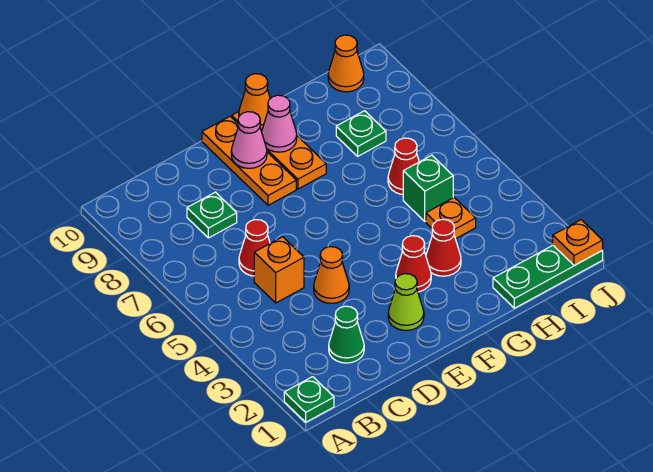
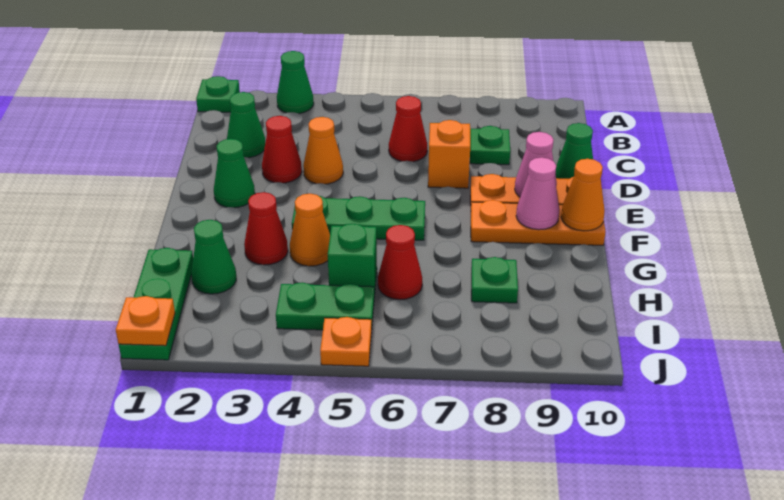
none -> green cone A3 level 1
orange brick C5 level 1 -> orange brick D7 level 1
none -> green cone D10 level 1
lime cone E2 level 1 -> green cone E2 level 1
red cone F3 level 1 -> red cone D3 level 1
none -> green plate F4:F6 level 1
none -> green cone H2 level 1
orange plate H4 level 1 -> orange plate J5 level 1
none -> green plate I4:I5 level 1
orange cone I10 level 1 -> orange cone G4 level 1

